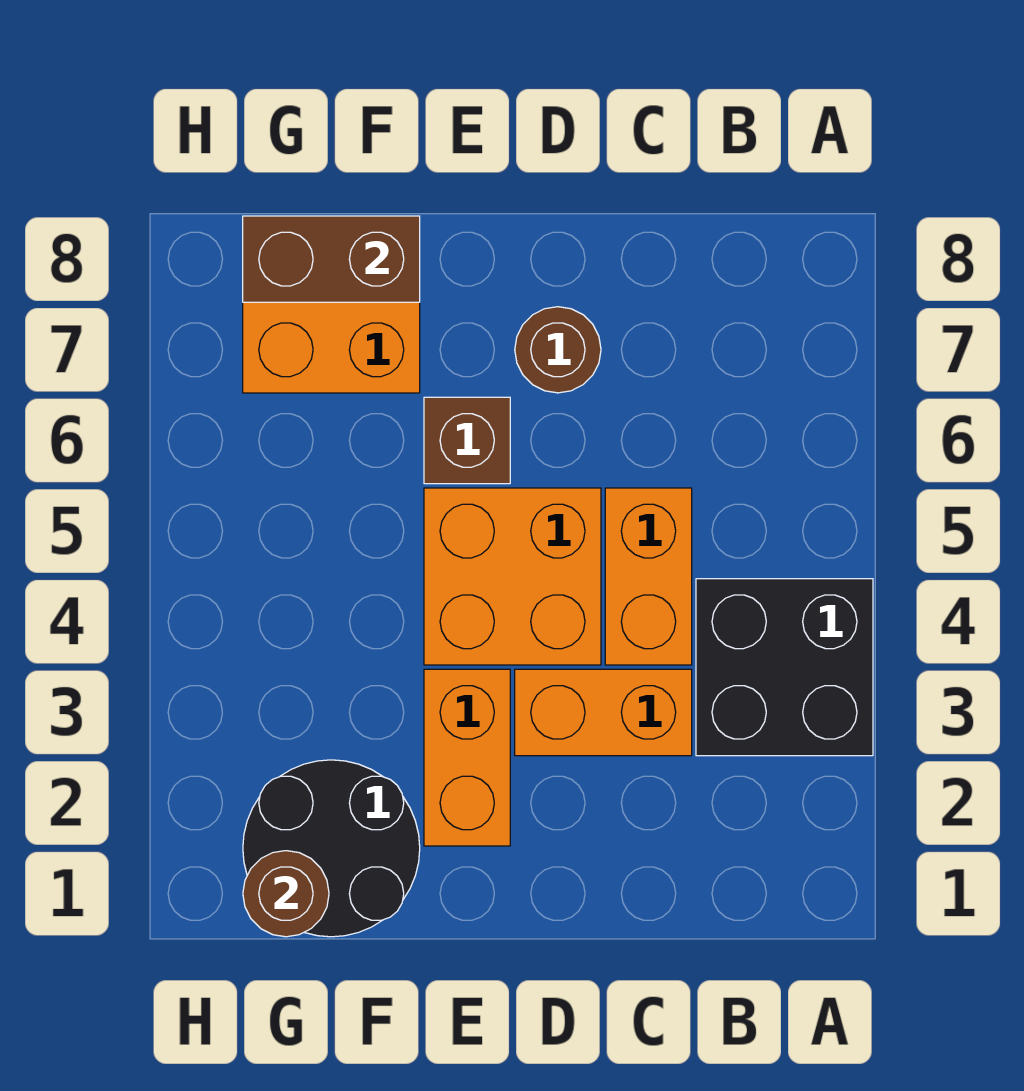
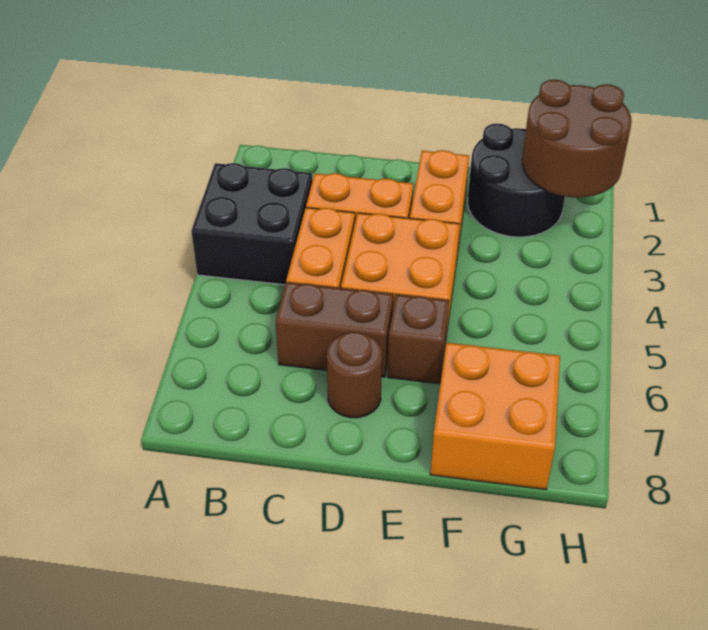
brown brick F8:G8 level 2 -> brown brick C6:D6 level 1
brown round brick G1 level 2 -> brown round brick G1:H2 level 2

